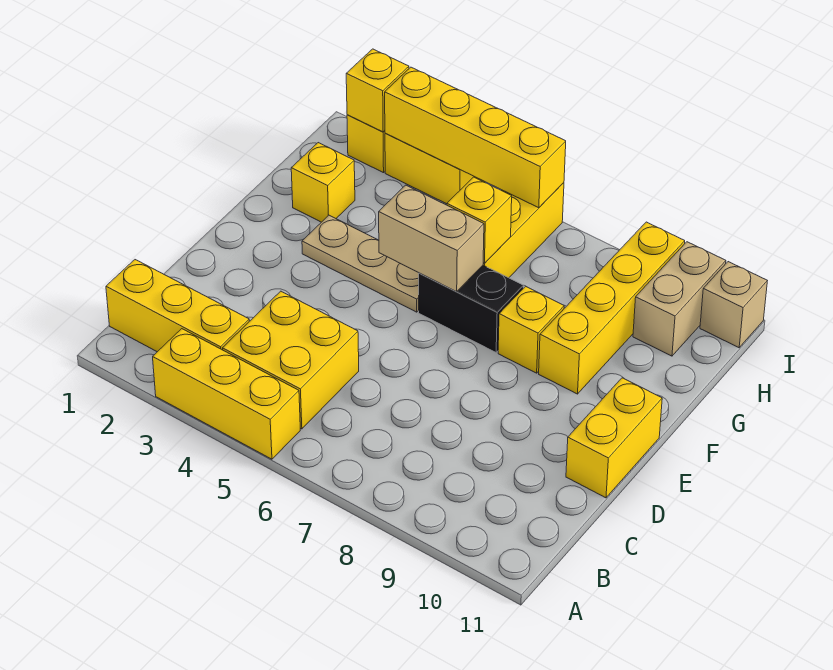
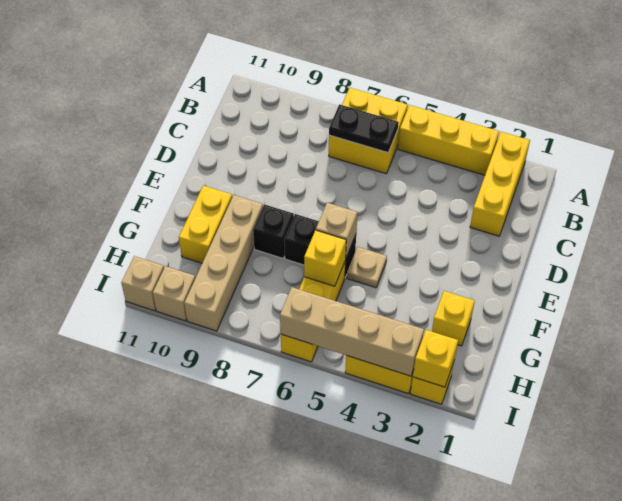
yellow brick B1:B3 level 1 -> yellow brick A2:C2 level 1
yellow brick B4:C5 level 1 -> yellow brick A6:B7 level 1
none -> black plate B6:B7 level 2
yellow brick D11:E11 level 1 -> yellow brick F10:G10 level 1
tan plate F3:F5 level 1 -> tan plate F5 level 1
tan brick F5:F6 level 2 -> tan brick F6 level 2
yellow brick F8 level 1 -> black brick F8 level 1
yellow brick F9:I9 level 1 -> tan brick F9:I9 level 1
tan brick H10:I10 level 1 -> tan brick I10 level 1
yellow brick I3:I6 level 2 -> tan brick I3:I6 level 2

